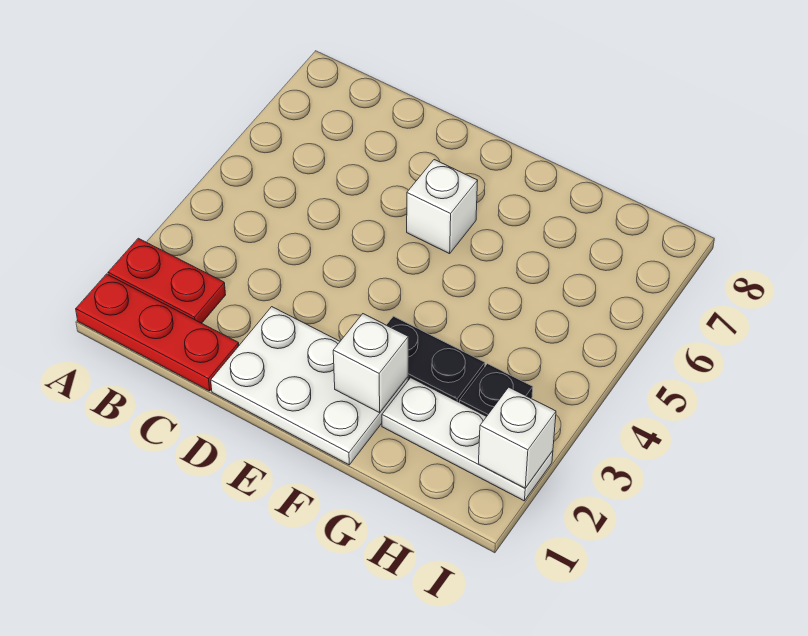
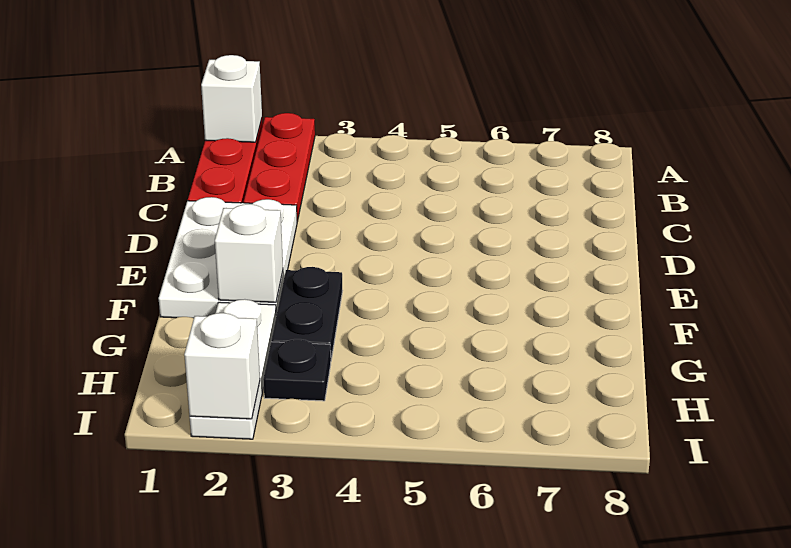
red plate A2:B2 level 1 -> red plate A2:C2 level 1
white brick E6 level 1 -> white brick A1 level 2

